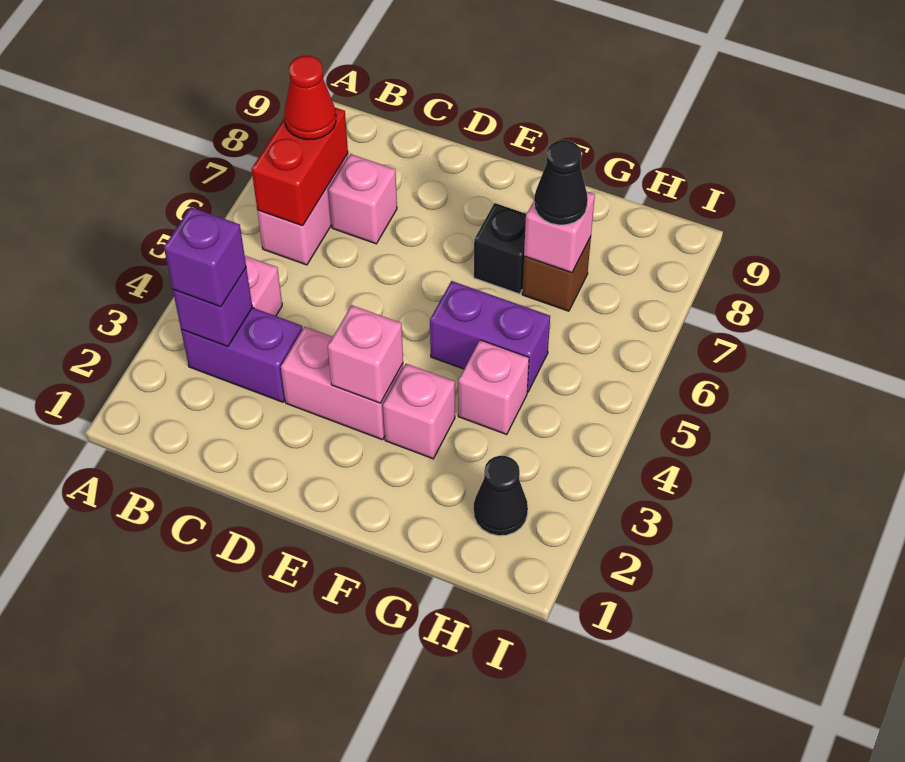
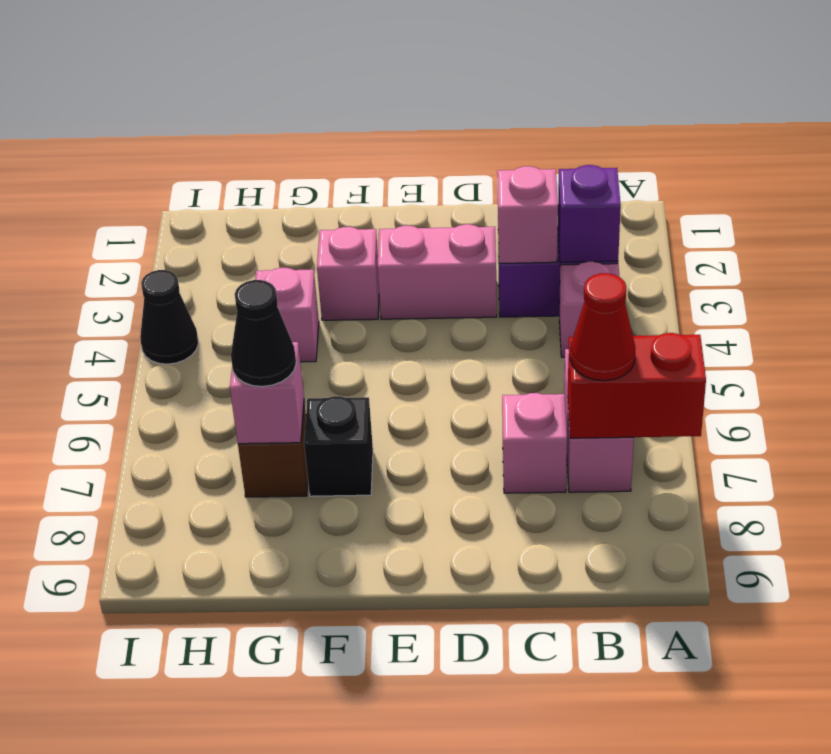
purple brick B3 level 3 -> none
red brick B6:B7 level 2 -> red brick A7:B7 level 2
pink brick E3 level 2 -> pink brick C3 level 2
purple brick F5:G5 level 1 -> none
black cone H2 level 1 -> black cone I4 level 1

